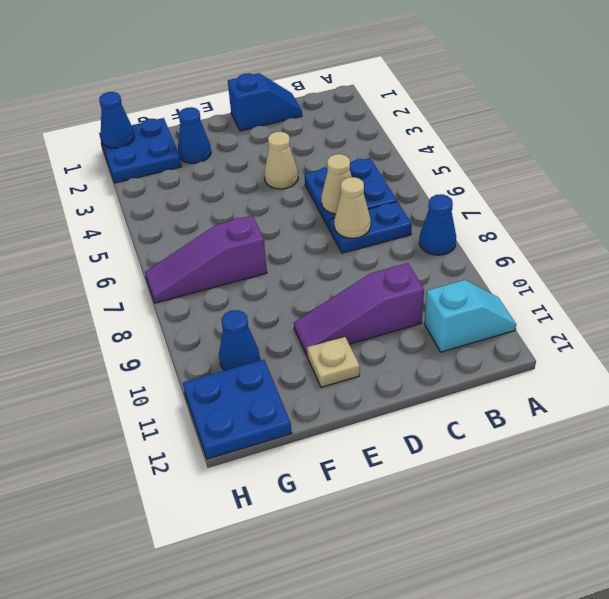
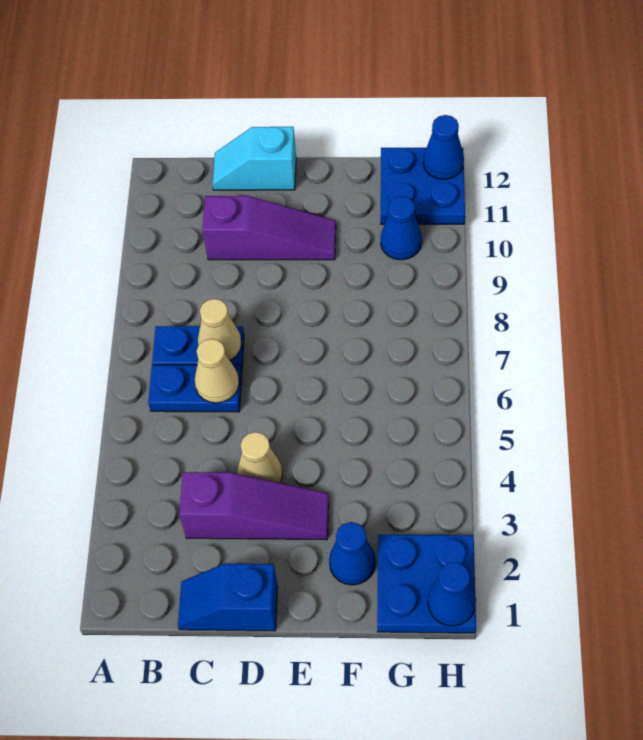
blue cone A8 level 1 -> blue cone H12 level 2
cyan slope A11:B11 level 1 top B -> cyan slope C12:D12 level 1 top D
blue plate B5:C6 level 1 -> blue plate B6:C6 level 1
tan plate E11 level 1 -> none
purple slope F7:H7 level 1 top F -> purple slope C3:E3 level 1 top C

